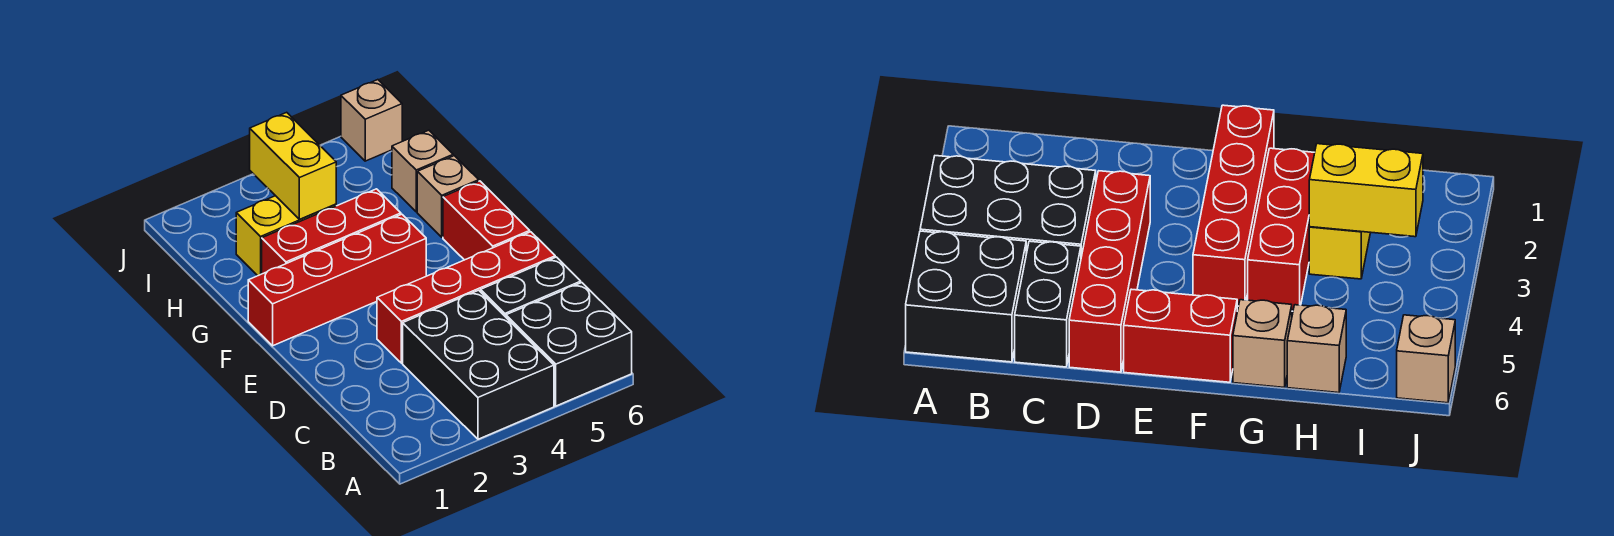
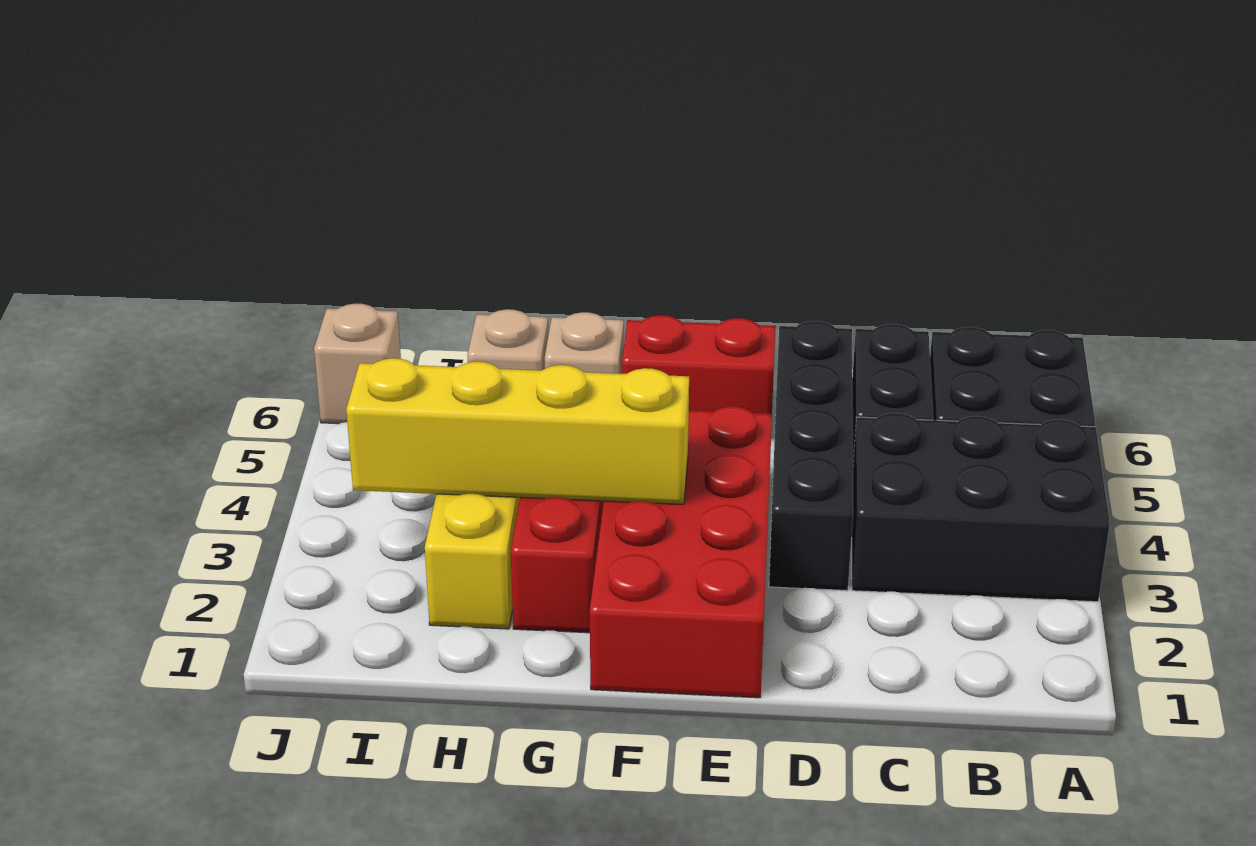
red brick D3:D6 level 1 -> black brick D3:D6 level 1
red brick F1:F4 level 1 -> red brick E1:F4 level 1
yellow brick H3:I3 level 2 -> yellow brick F3:I3 level 2

